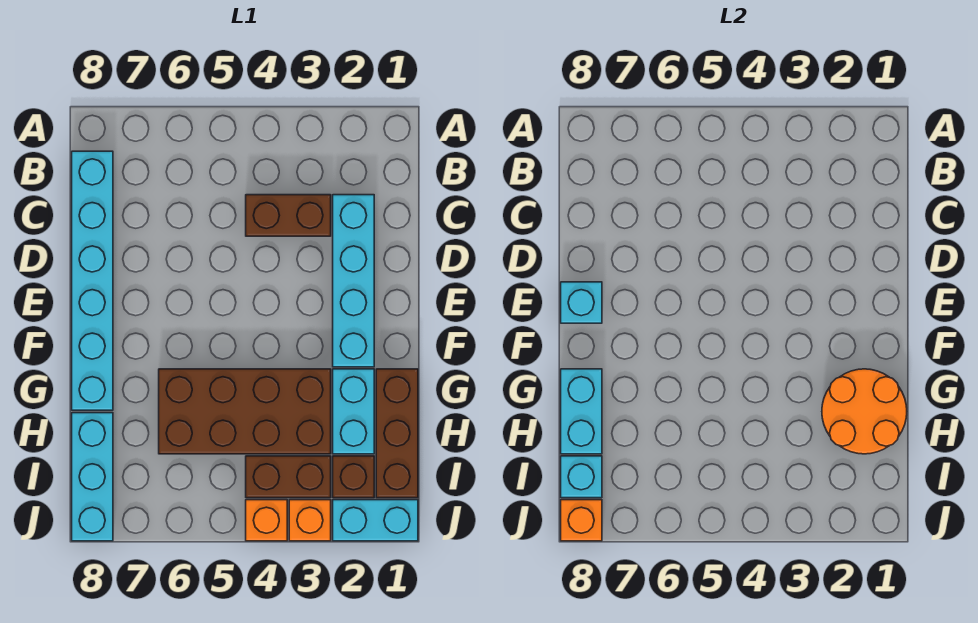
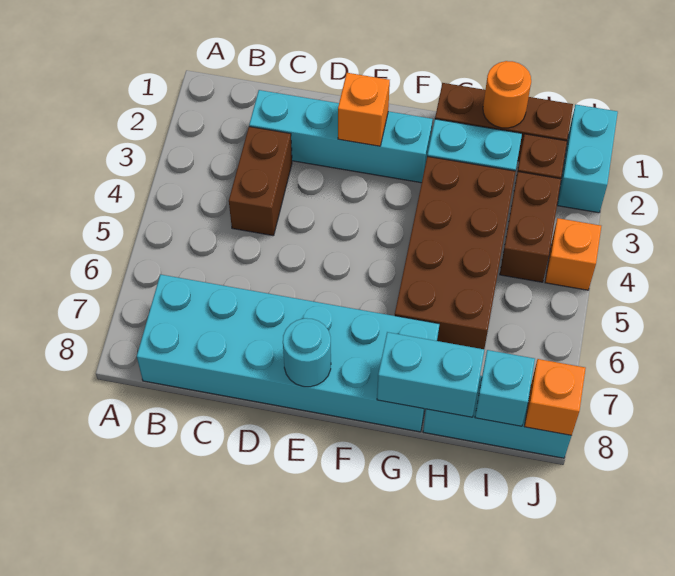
cyan brick B8:G8 level 1 -> cyan brick B7:G8 level 1
cyan brick E8 level 2 -> cyan round brick E8 level 2
orange round brick G1:H2 level 2 -> orange round brick H1 level 2
orange brick J3 level 1 -> orange brick E2 level 2

